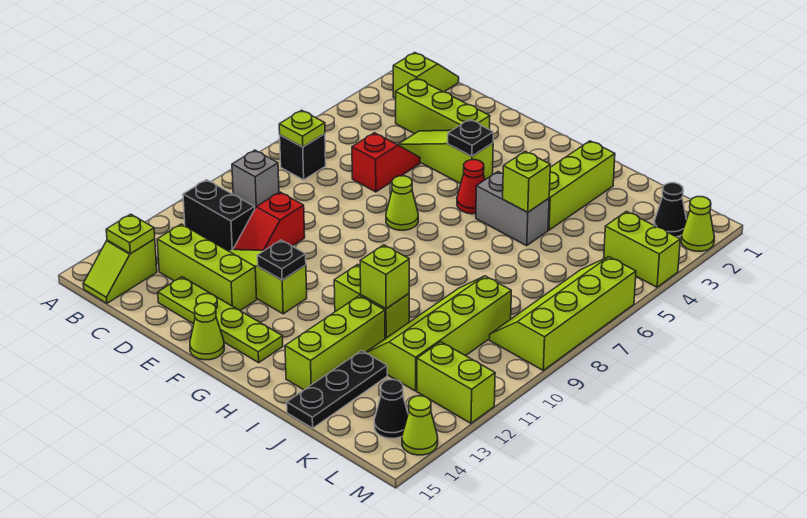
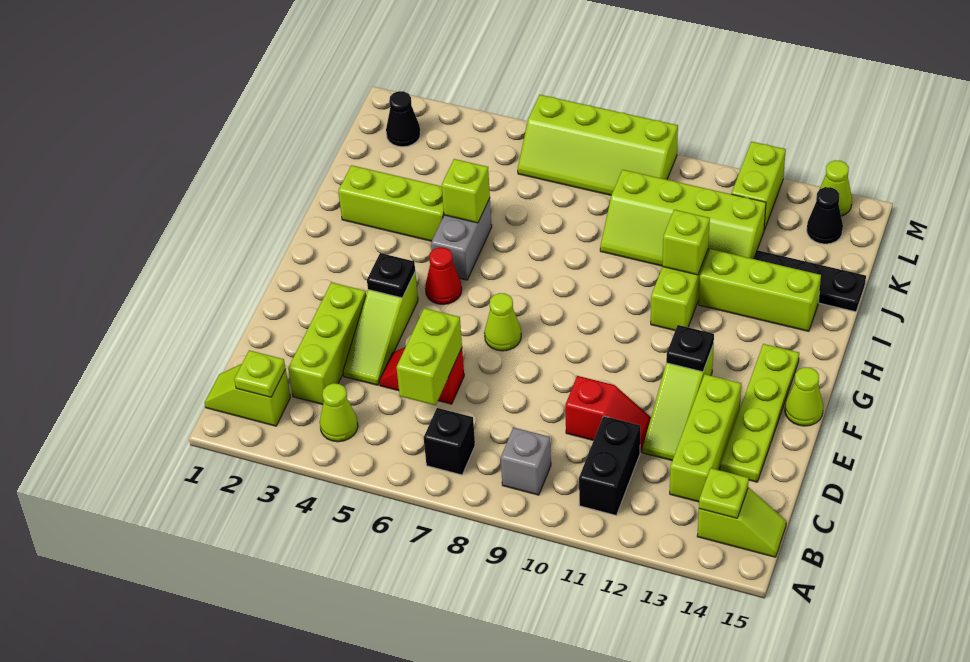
lime plate B7 level 2 -> lime plate B2 level 2
lime brick L4:M4 level 1 -> lime brick C6:D6 level 2
lime cone M2 level 1 -> lime cone B4 level 1

